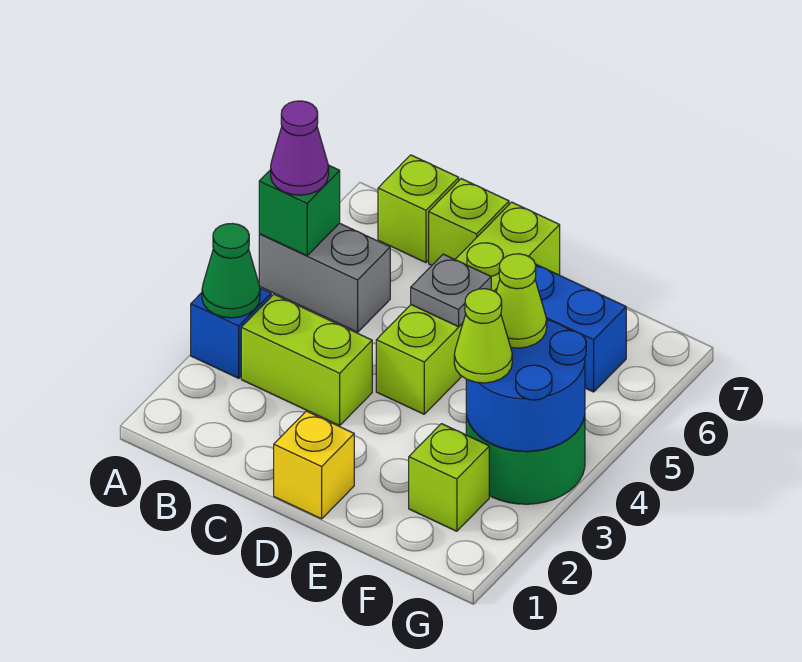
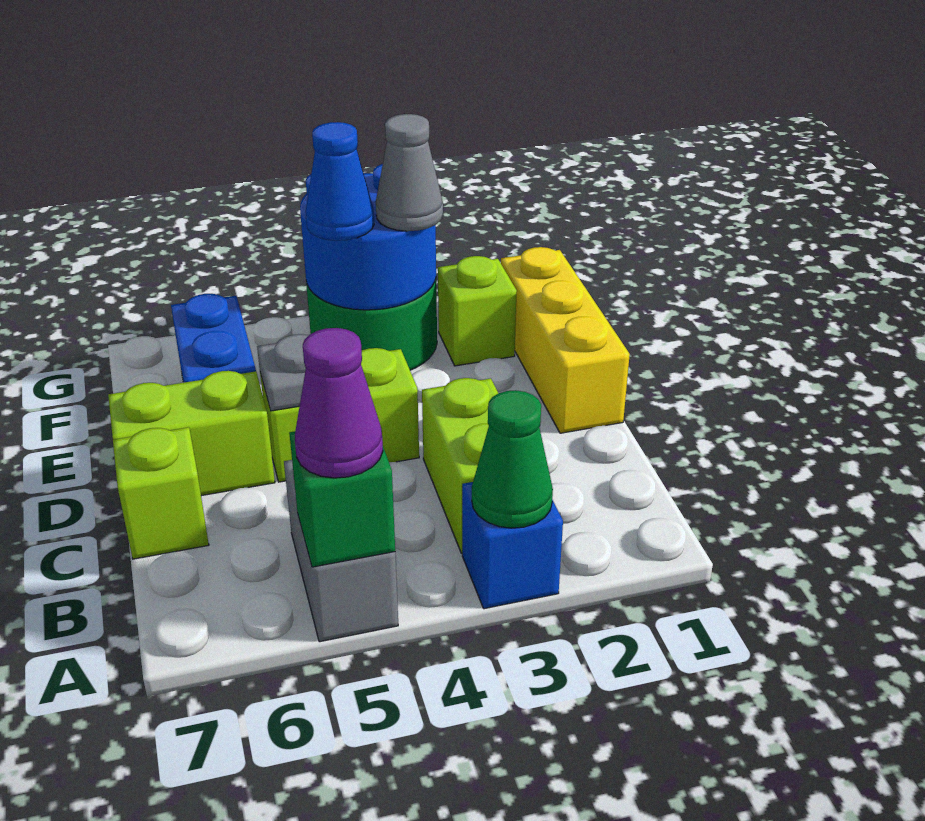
lime brick B7 level 1 -> none
yellow brick D1 level 1 -> yellow brick D1:F1 level 1
lime cone F3 level 3 -> grey cone F3 level 3
lime cone F4 level 3 -> blue cone F4 level 3

